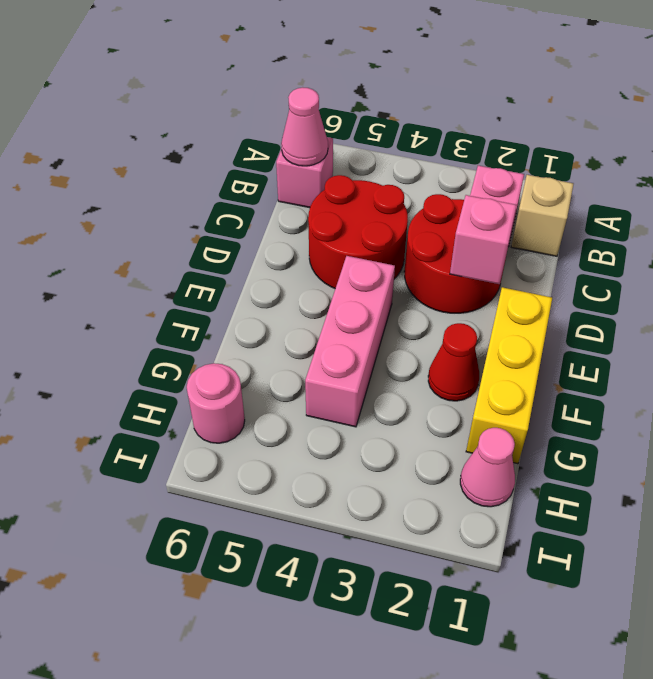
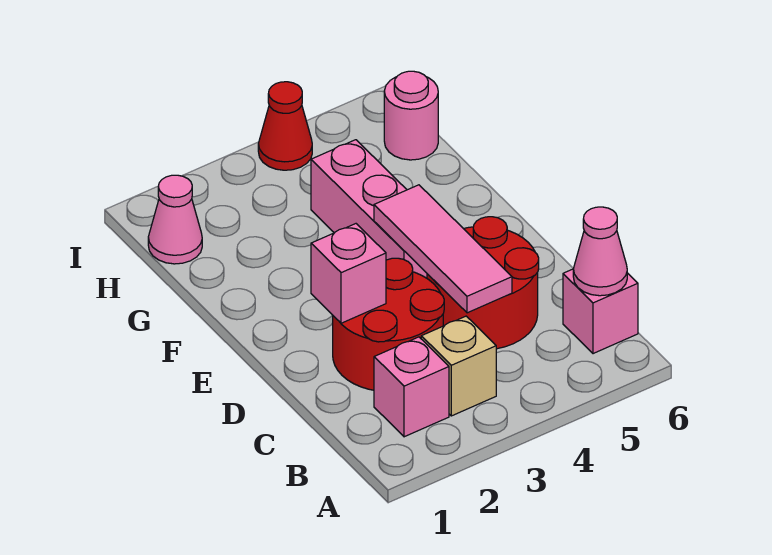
tan brick B1 level 1 -> tan brick B3 level 1
none -> pink tile C4:E4 level 2
yellow brick E1:G1 level 1 -> none
red cone F2 level 1 -> red cone I4 level 1

